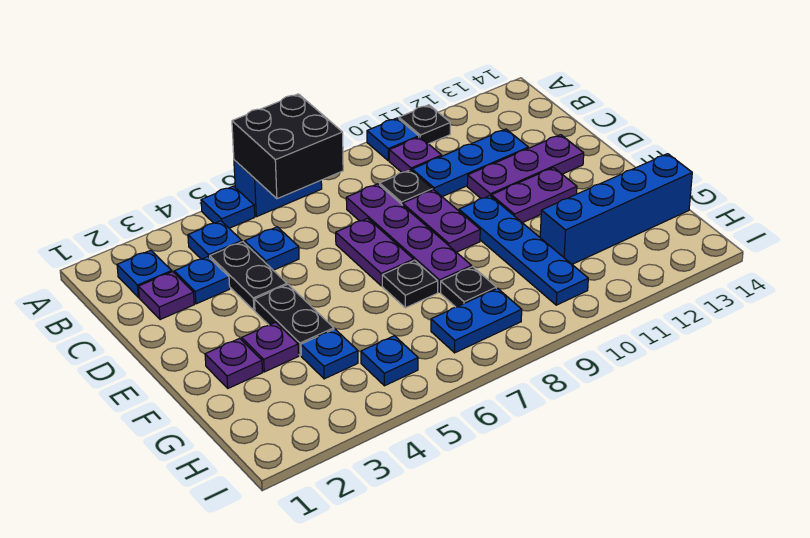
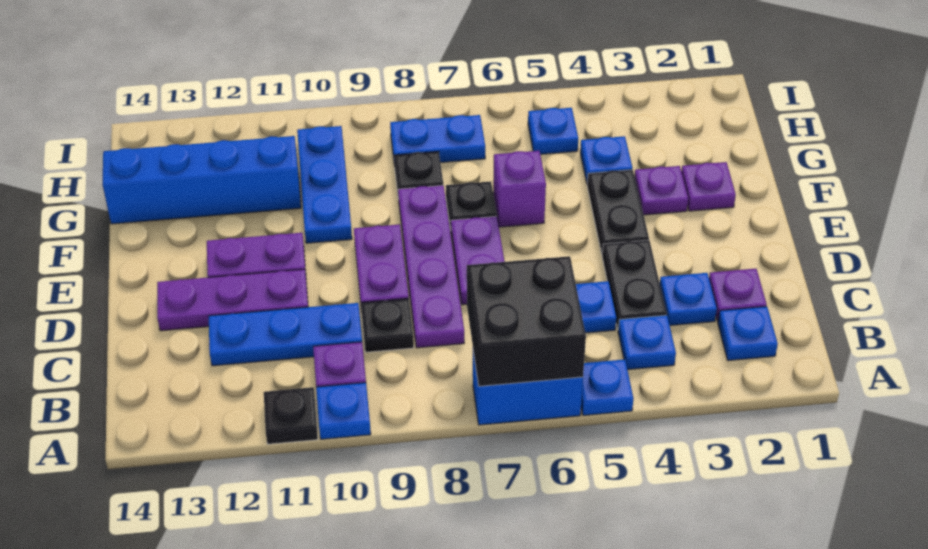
blue plate E10:H10 level 1 -> blue plate F10:H10 level 1
none -> purple brick F6 level 1

